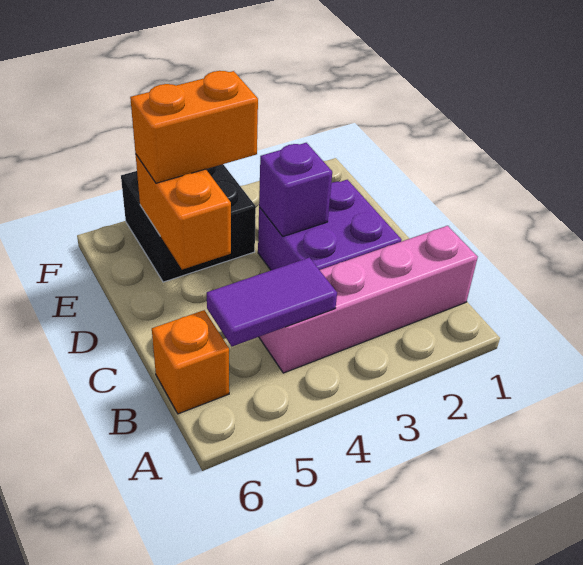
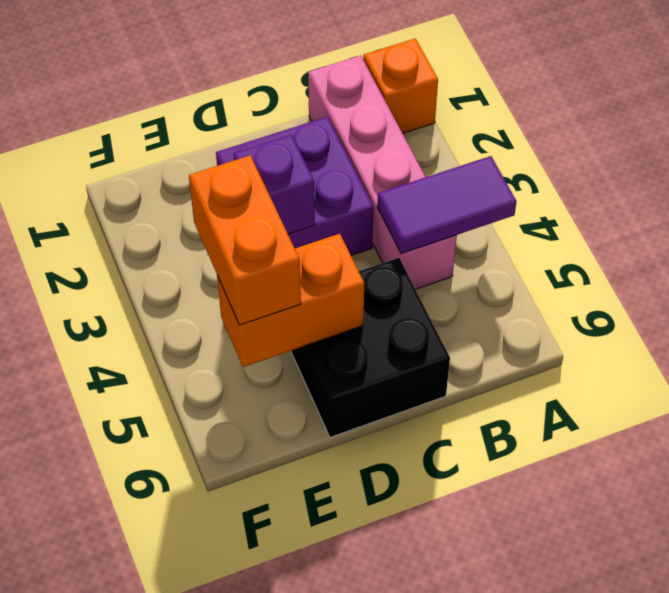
purple tile B4:B5 level 2 -> purple tile A4:B4 level 2
orange brick B6 level 1 -> orange brick A1 level 1
black brick E4:F5 level 1 -> black brick C5:D6 level 1

